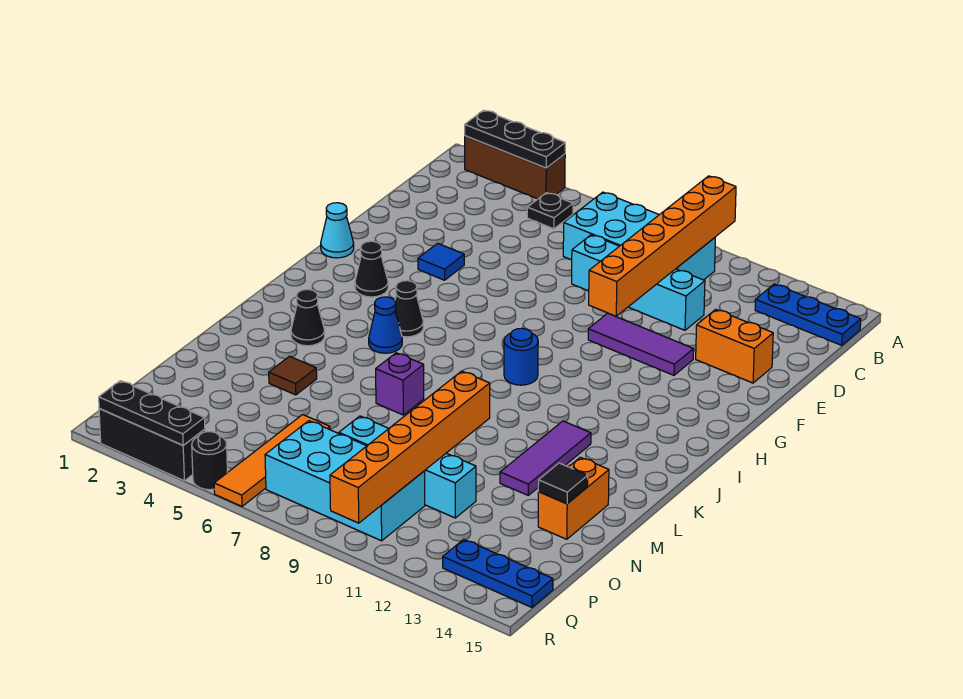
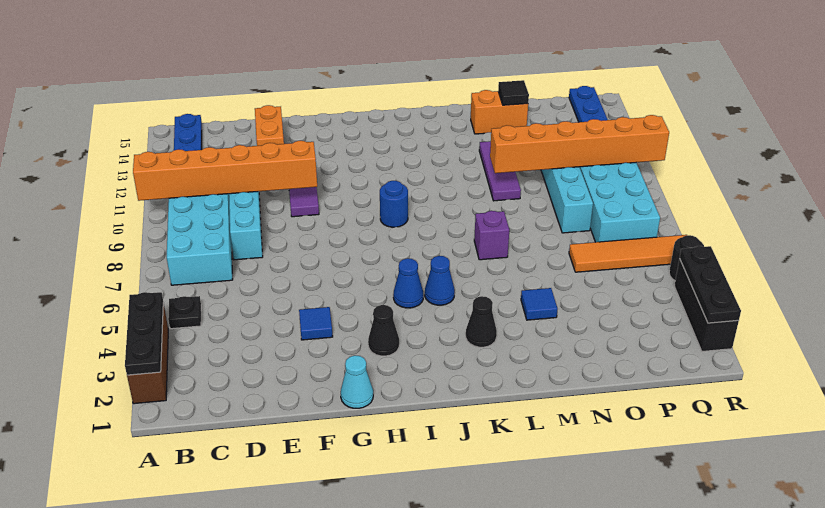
black cone I5 level 1 -> blue cone I5 level 1
purple tile K12:M12 level 1 -> purple tile M10:M12 level 1
brown tile M4 level 1 -> blue tile M4 level 1

